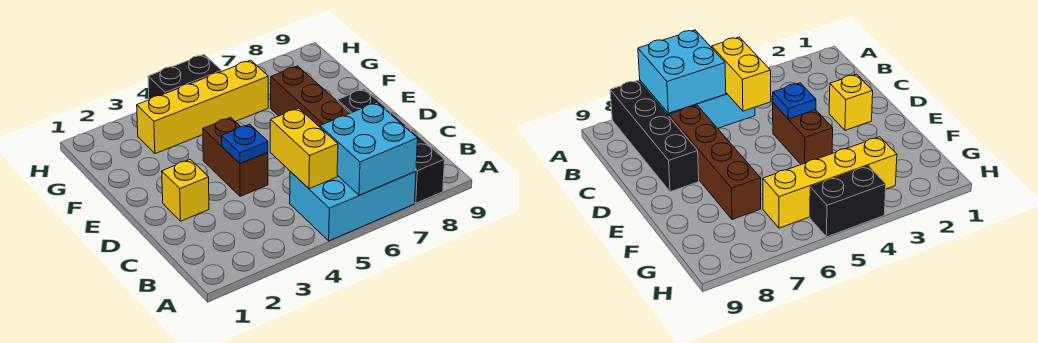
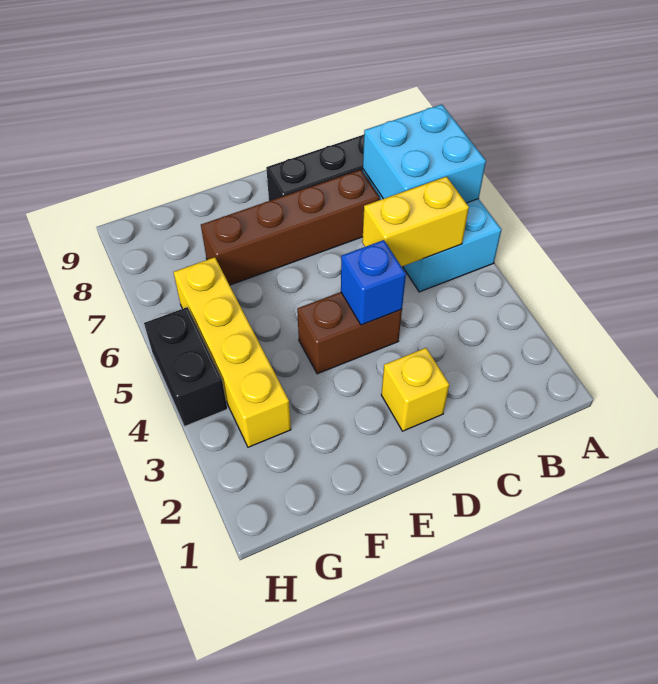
blue plate D4 level 2 -> blue brick D4 level 2

